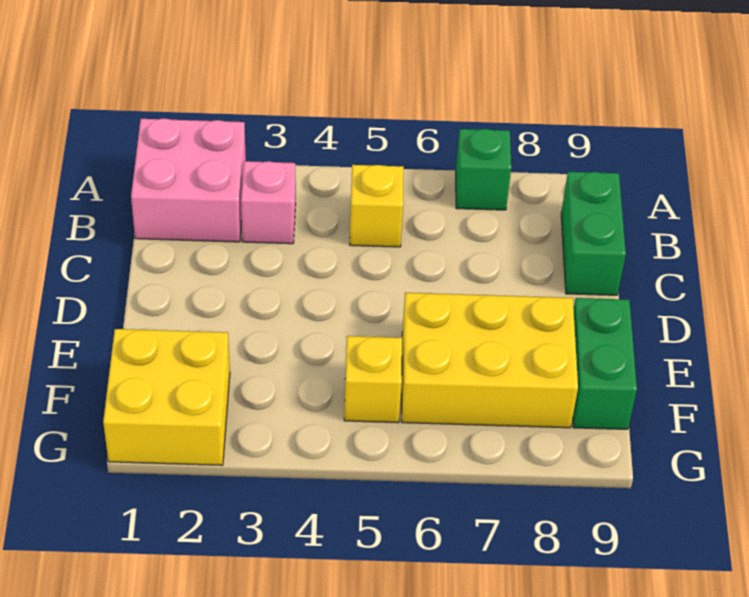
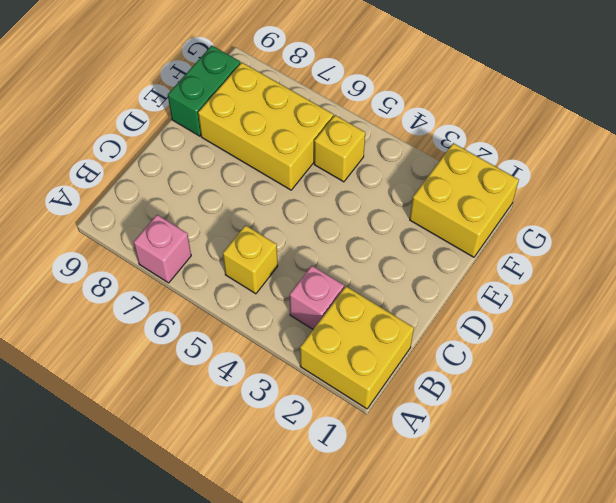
pink brick A1:B2 level 1 -> yellow brick A1:B2 level 1
green brick A7 level 1 -> pink brick A7 level 1
green brick B9:C9 level 1 -> none

